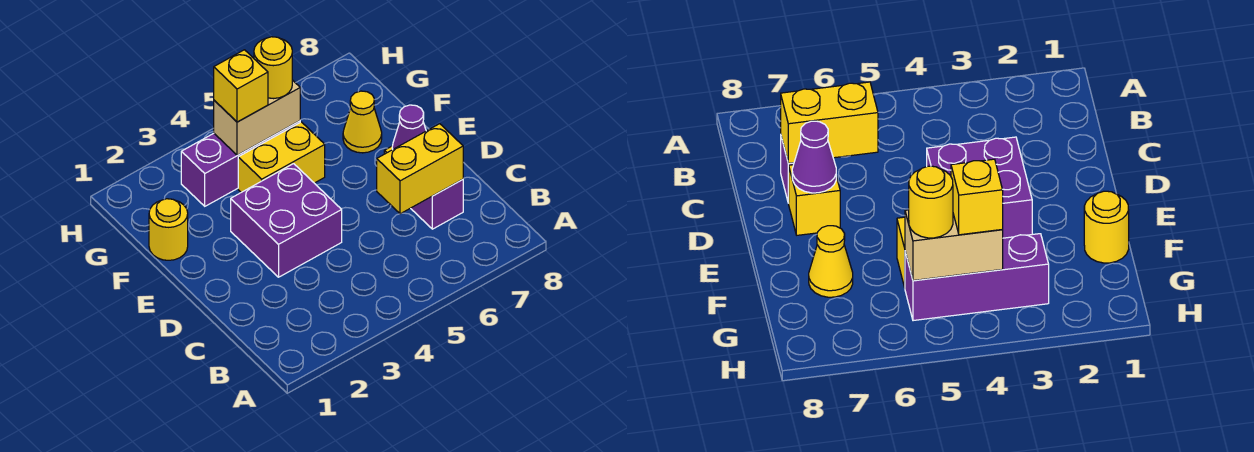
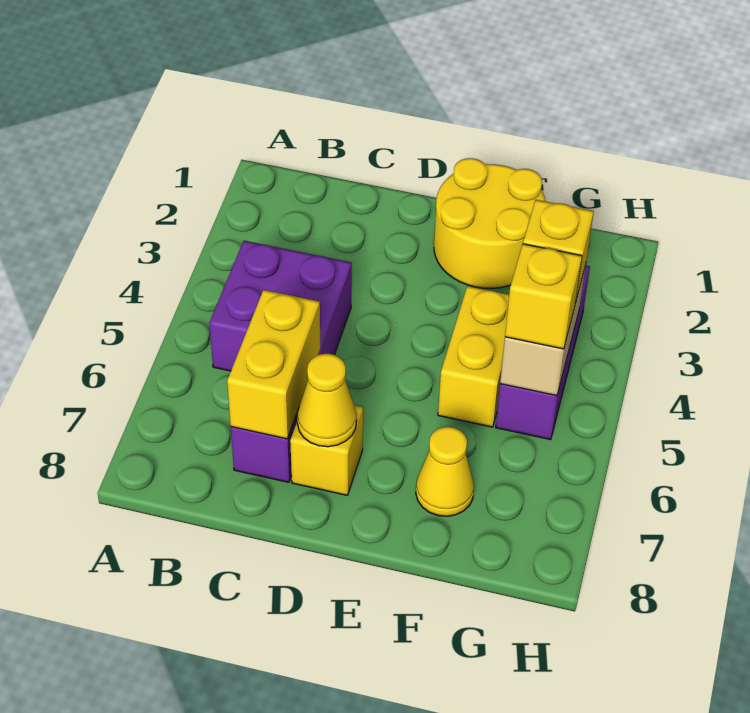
purple brick D3:E4 level 1 -> purple brick B4:C5 level 1
purple cone D7 level 2 -> yellow cone D7 level 2
yellow round brick F1 level 1 -> yellow round brick E1:F2 level 1
yellow round brick G5 level 3 -> yellow brick G5 level 3

